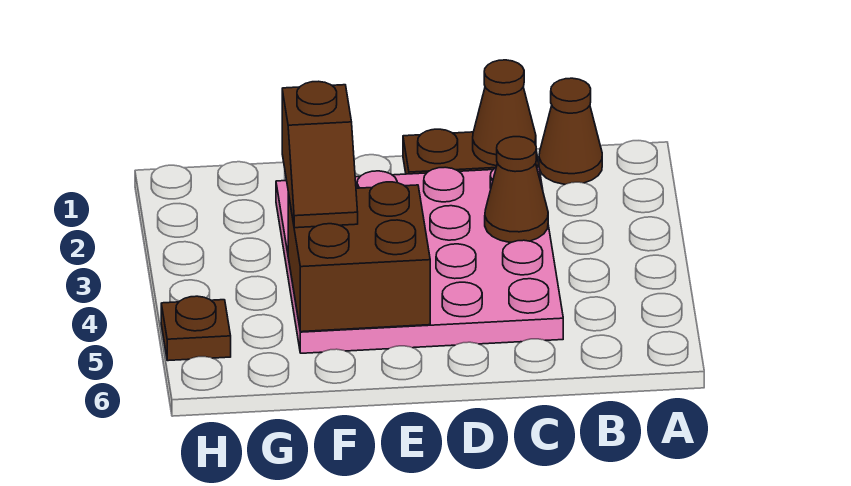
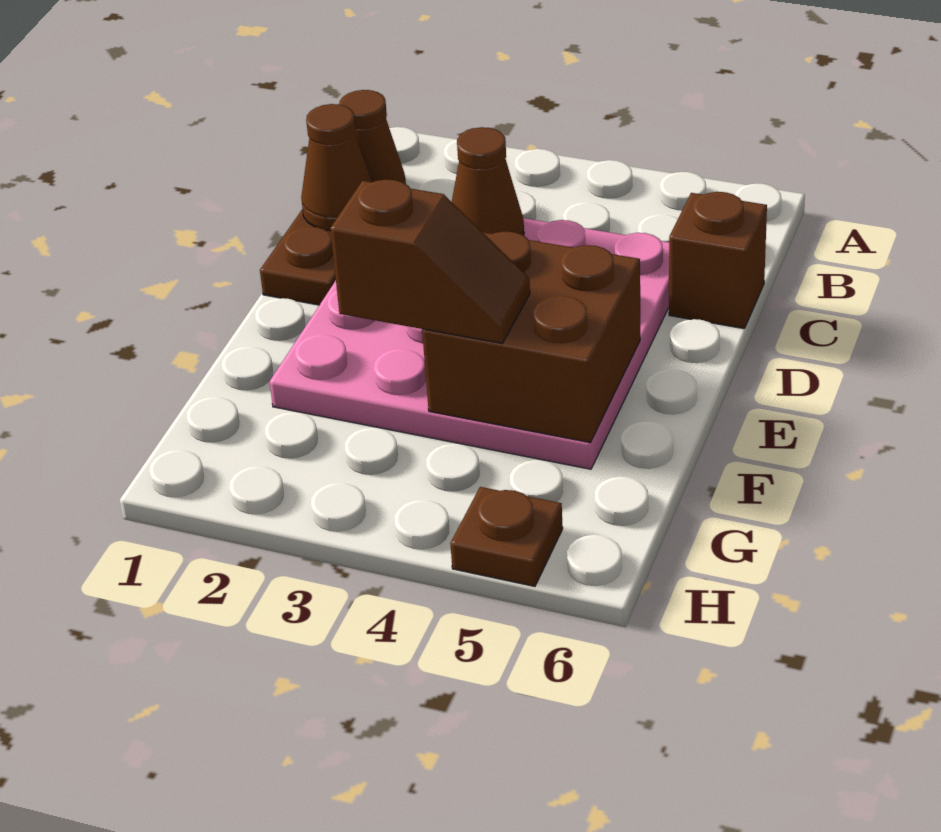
none -> brown brick C6 level 1

